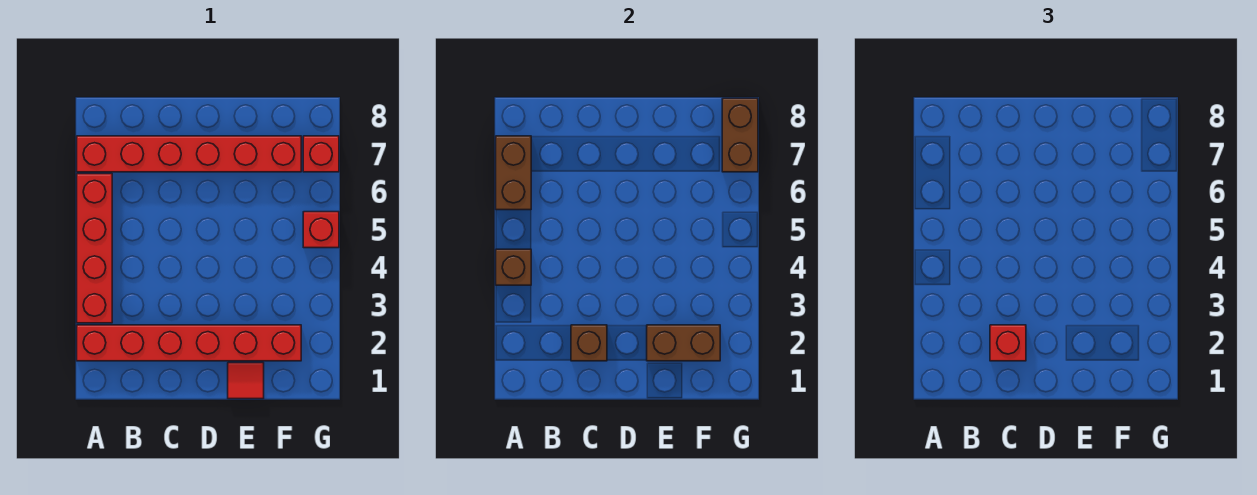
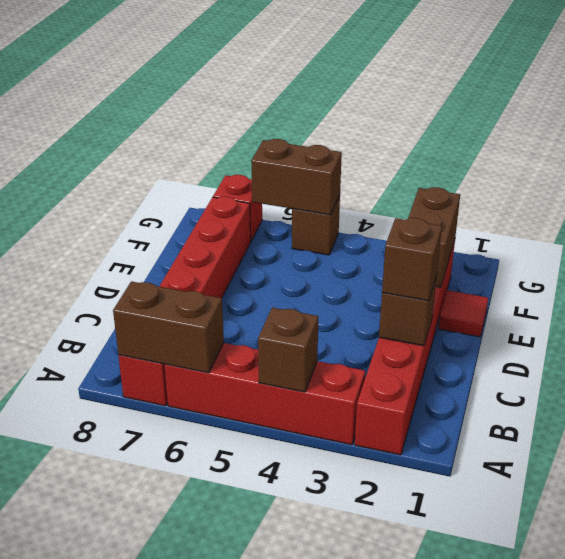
red brick C2 level 3 -> brown brick C2 level 3
red brick G5 level 1 -> brown brick G5 level 1
brown brick G7:G8 level 2 -> brown brick G5:G6 level 2

